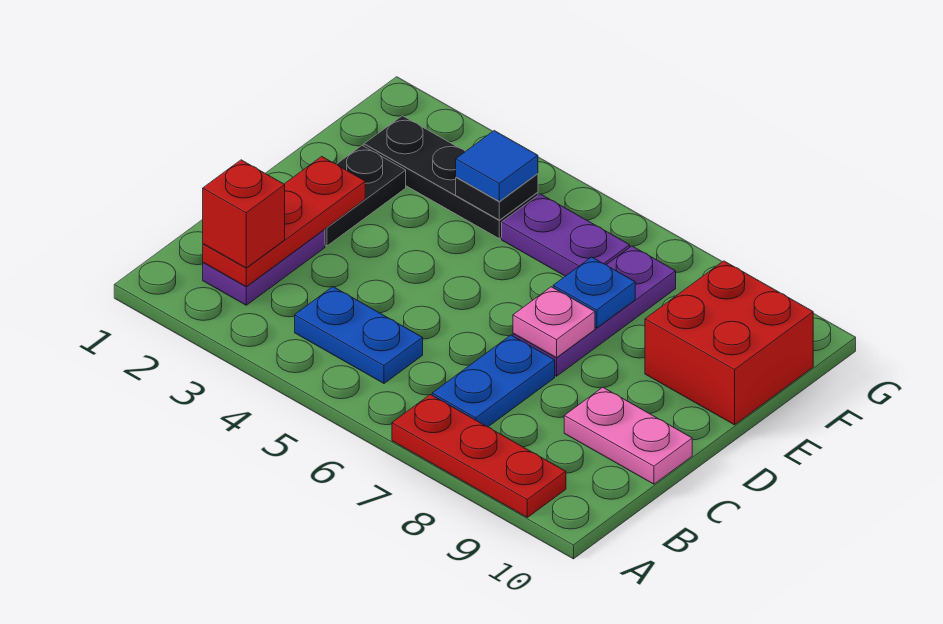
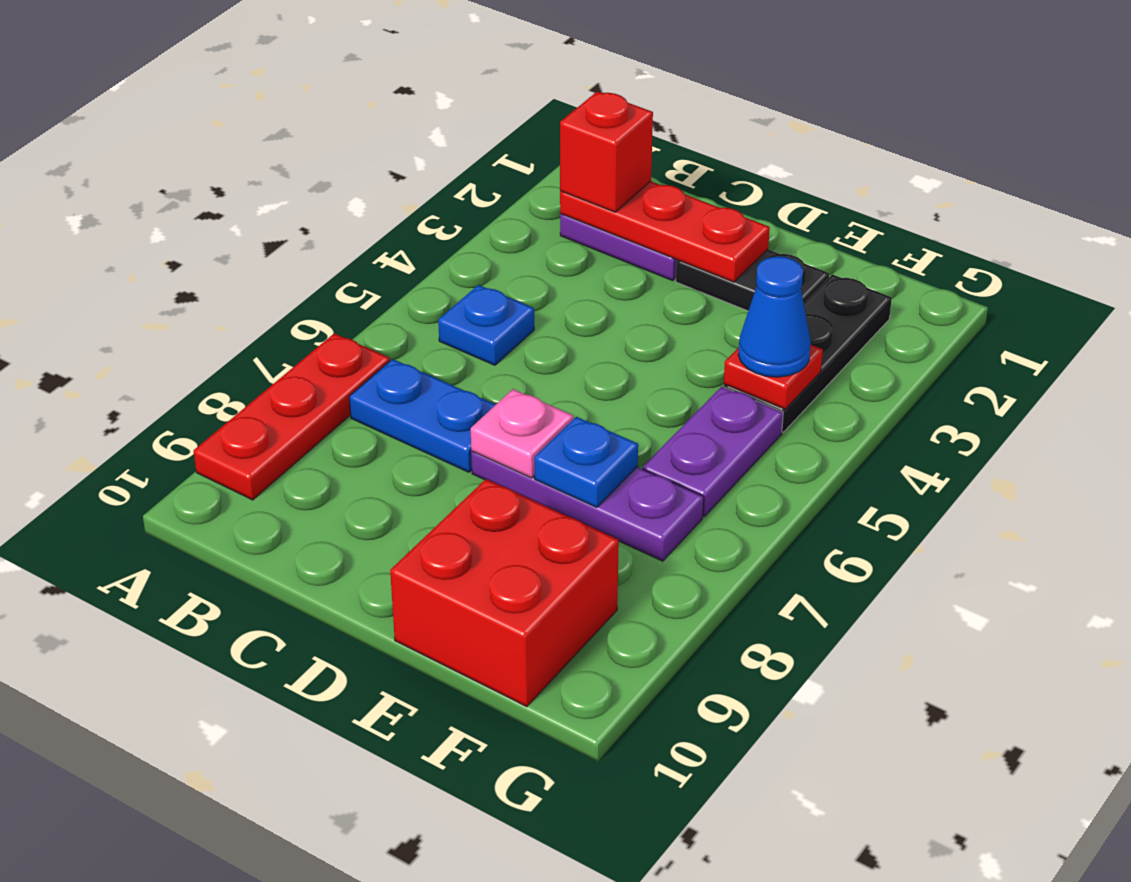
blue plate B4:B5 level 1 -> blue plate B5 level 1
pink plate C9:C10 level 1 -> none
black plate F4 level 2 -> red plate F4 level 2
blue tile F4 level 3 -> blue cone F4 level 3

